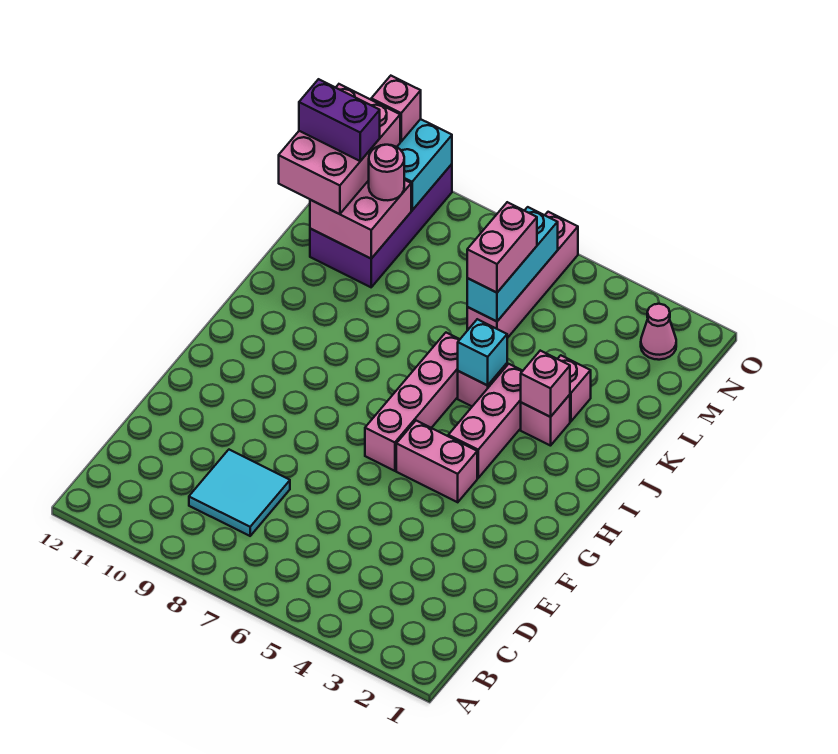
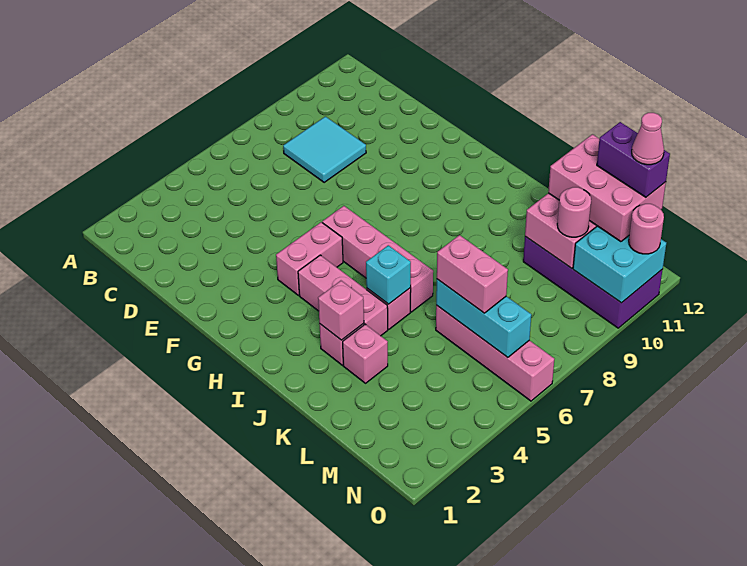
purple brick M11:M12 level 4 -> purple brick M12:N12 level 4
pink cone N2 level 1 -> pink cone N12 level 5
pink brick O11 level 3 -> pink round brick O11 level 3

